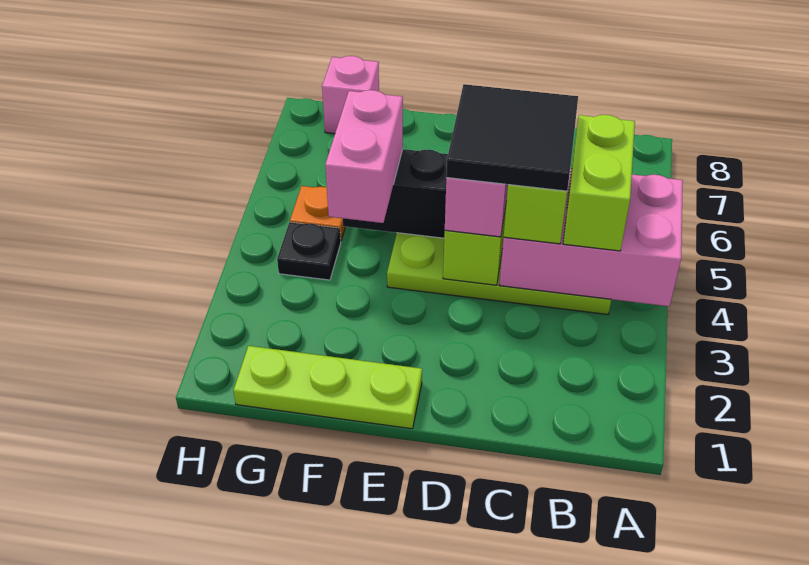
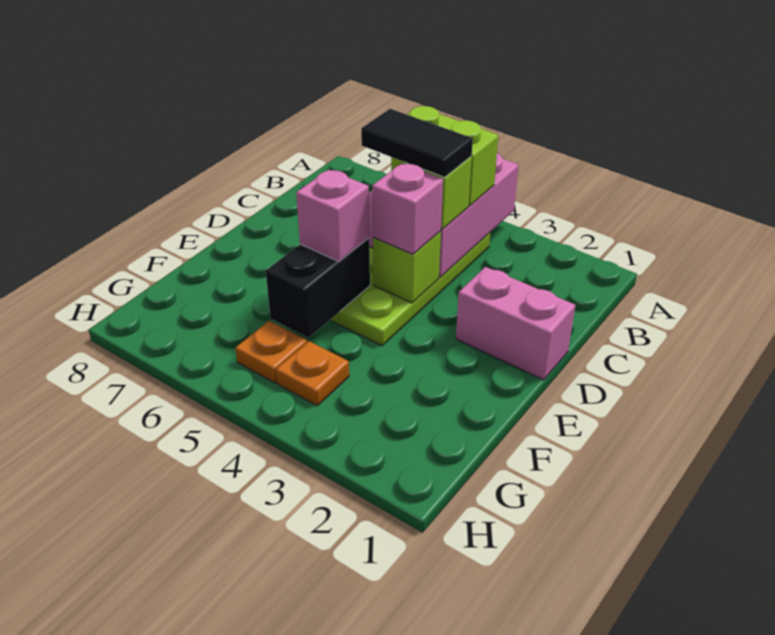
black tile C4:D5 level 4 -> black tile C4:C5 level 4
lime plate E1:G1 level 1 -> none
pink brick F4:F5 level 3 -> pink brick D1:D2 level 1
black plate G4 level 1 -> orange plate G4 level 1
pink brick G8 level 1 -> pink brick E5 level 3

